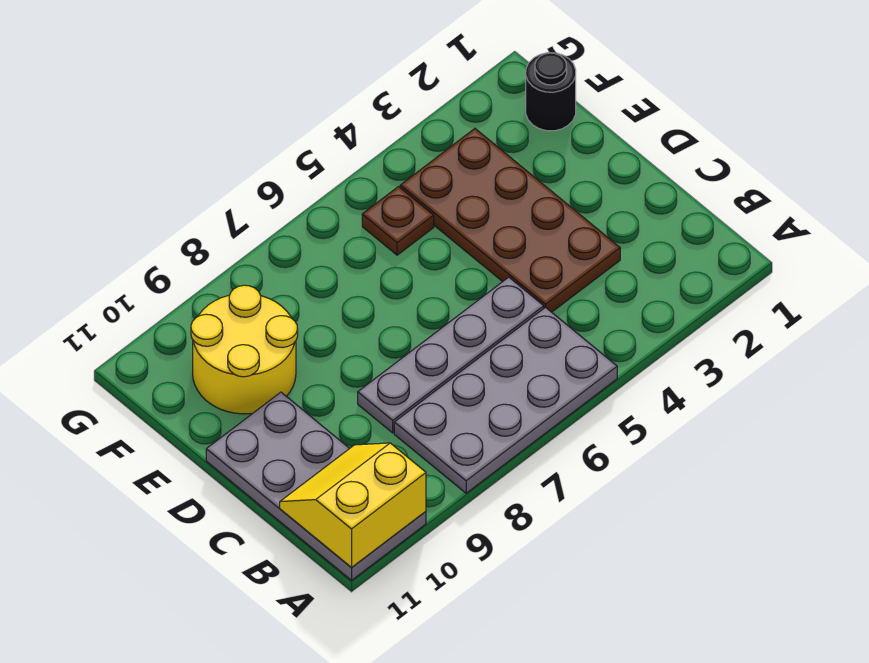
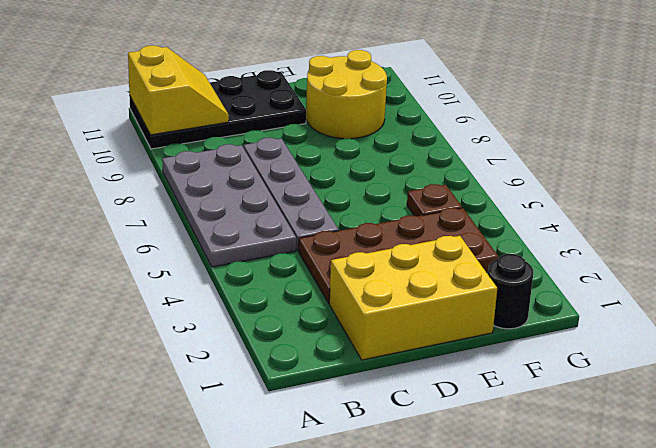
grey plate A10:D11 level 1 -> black plate A10:D11 level 1
none -> yellow brick C1:E2 level 1

